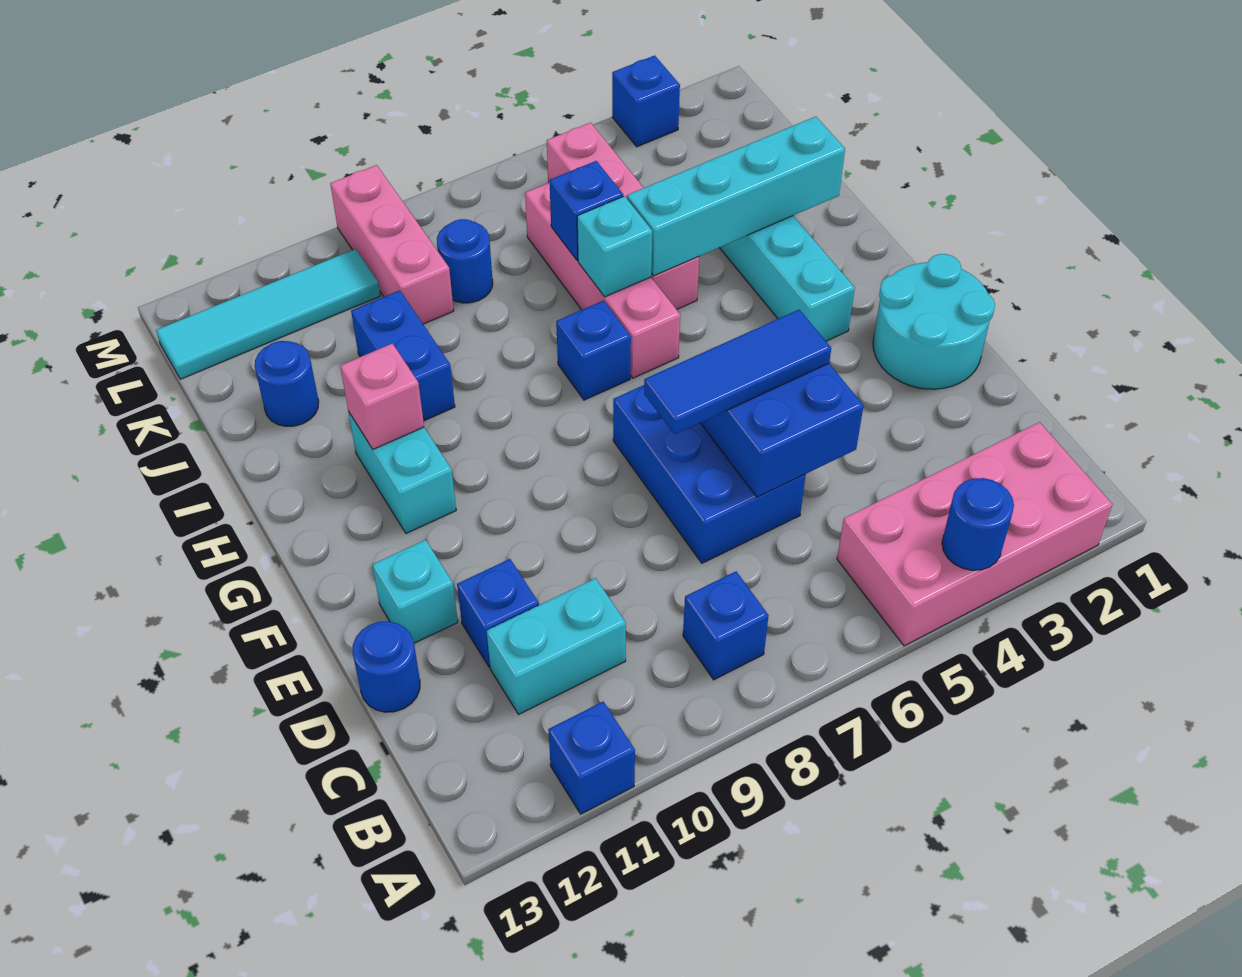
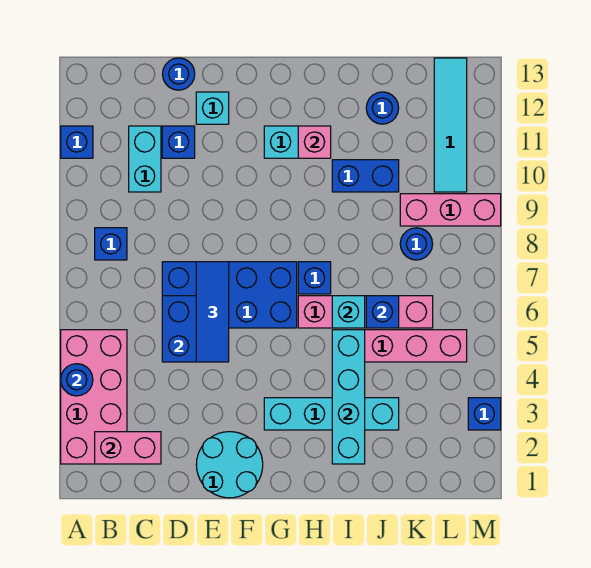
none -> pink brick B2:C2 level 2
blue brick D6:F7 level 1 -> blue brick D6:G7 level 1

